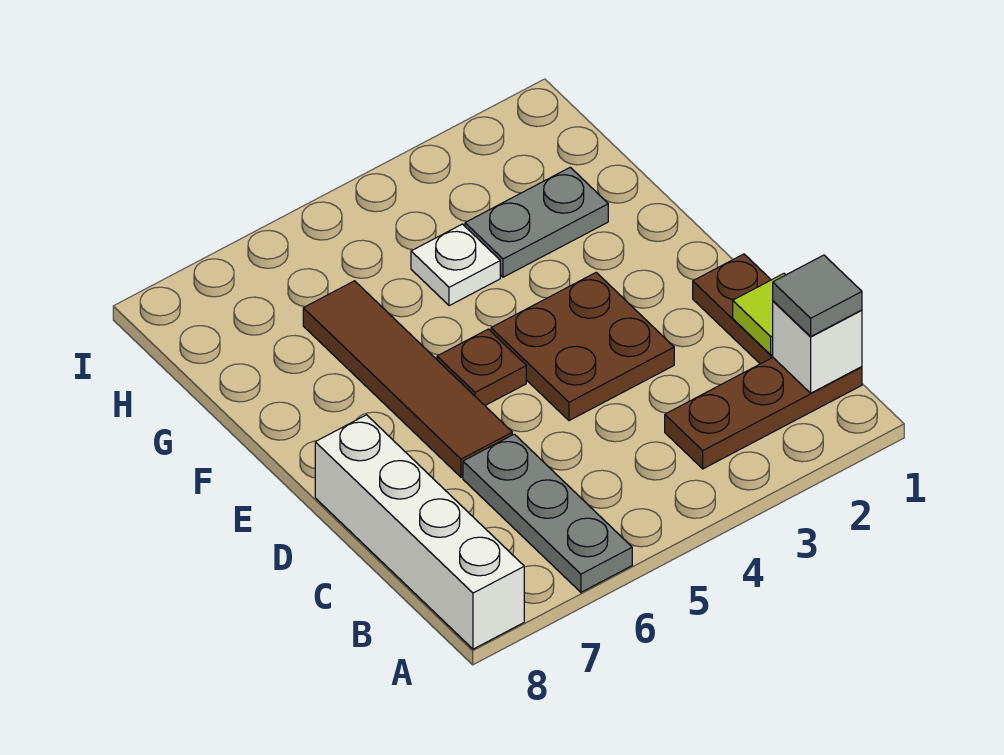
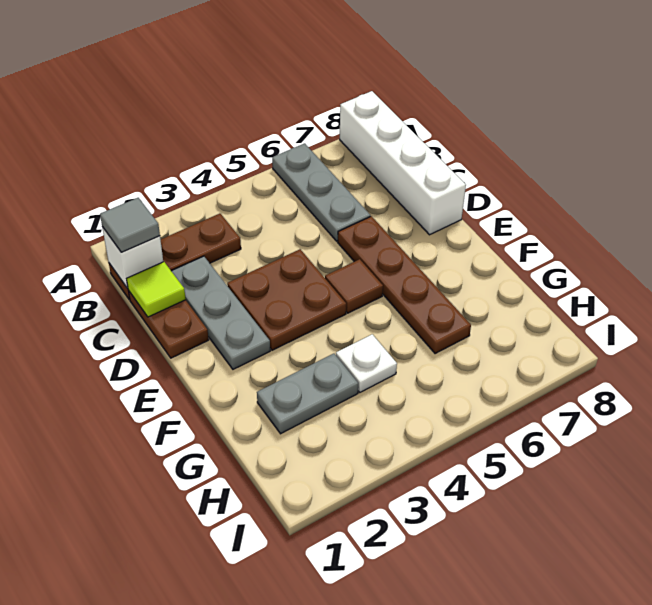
none -> grey plate C2:E2 level 1
brown tile D6:G6 level 1 -> brown plate D6:G6 level 1
brown plate E5 level 1 -> brown tile E5 level 1

